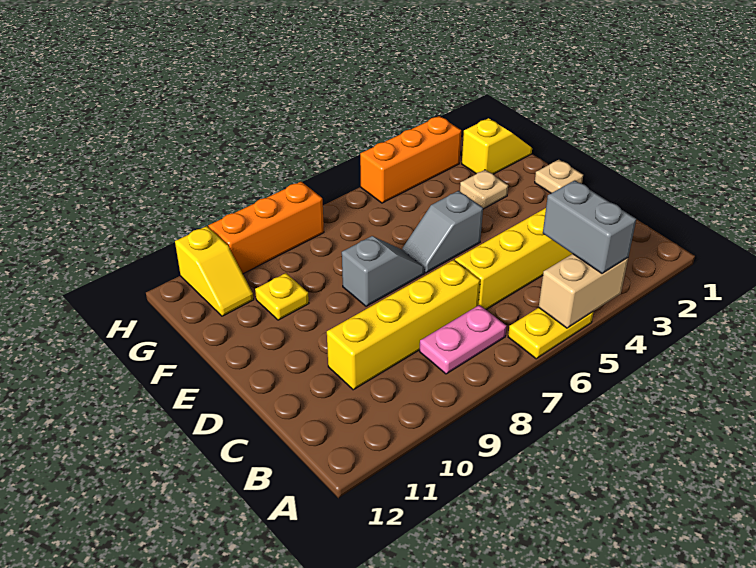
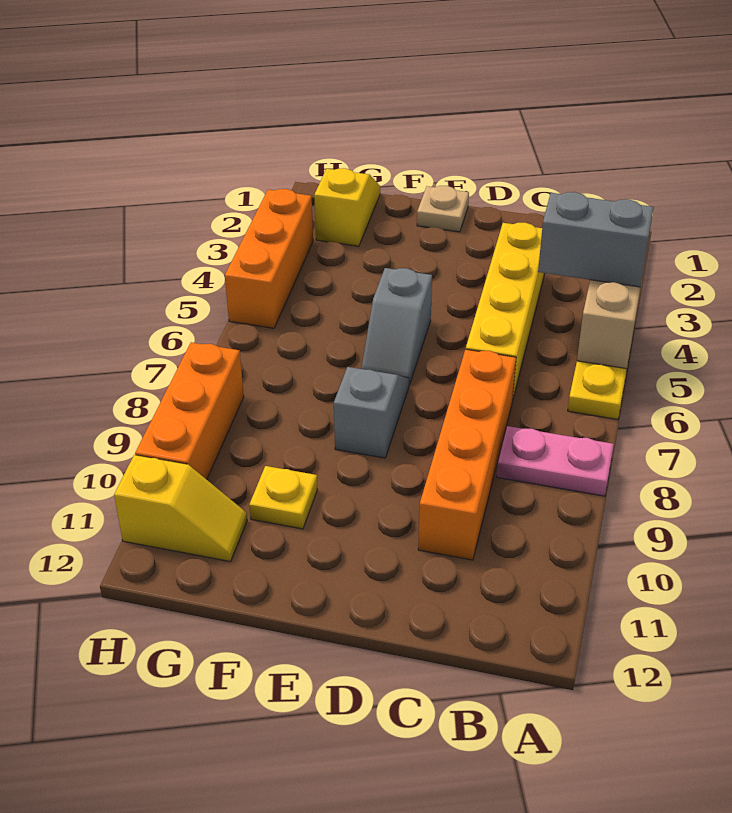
pink plate B7:B8 level 1 -> pink plate A8:B8 level 1
yellow brick C7:C10 level 1 -> orange brick C7:C10 level 1
tan plate F3 level 1 -> none

